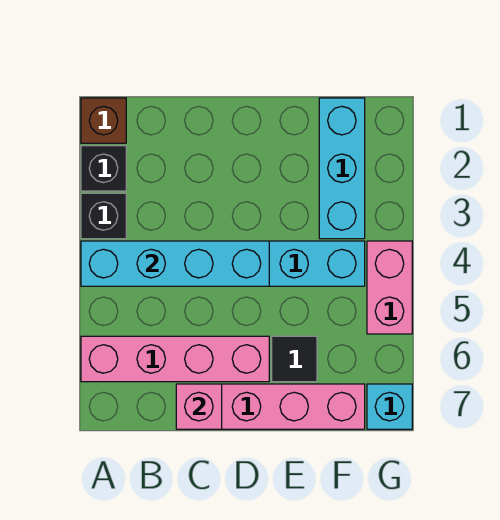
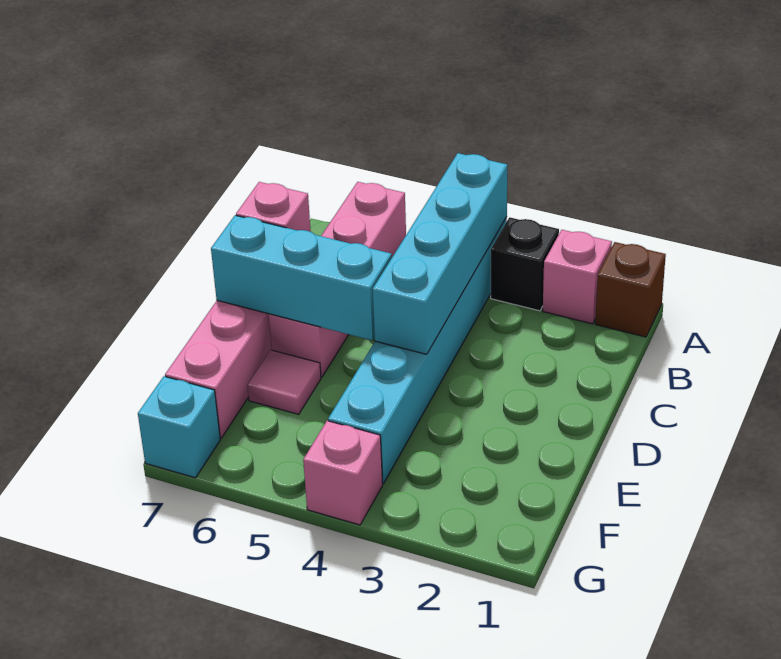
black brick A2 level 1 -> pink brick A2 level 1
black tile E6 level 1 -> pink tile E6 level 1
cyan brick F1:F3 level 1 -> cyan brick D5:D7 level 2
pink brick G4:G5 level 1 -> pink brick G4 level 1

